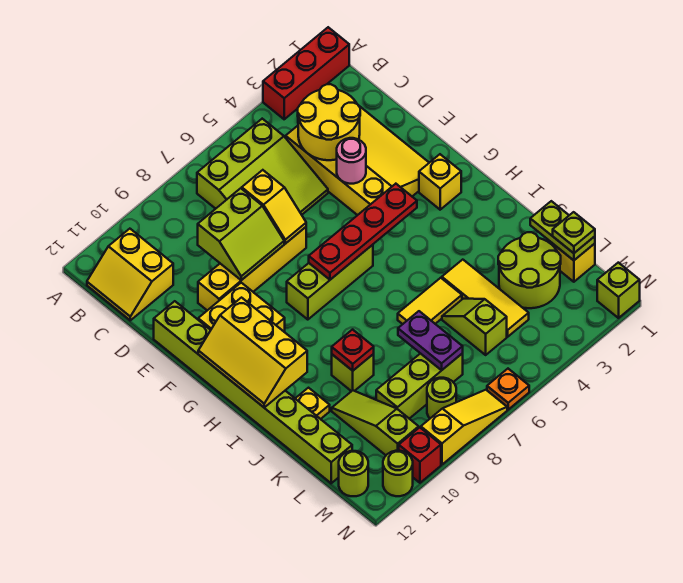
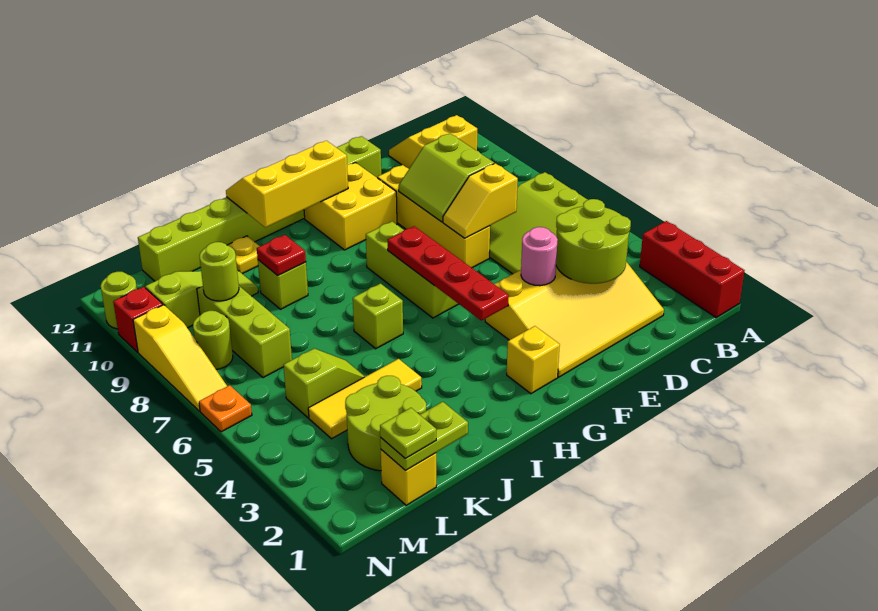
yellow round brick C3:D4 level 2 -> lime round brick C3:D4 level 2
yellow tile J5:J6 level 1 -> none
purple plate K7:L7 level 2 -> none
lime round brick M12 level 1 -> lime round brick L9 level 2
lime brick N1 level 1 -> lime brick I6 level 1

